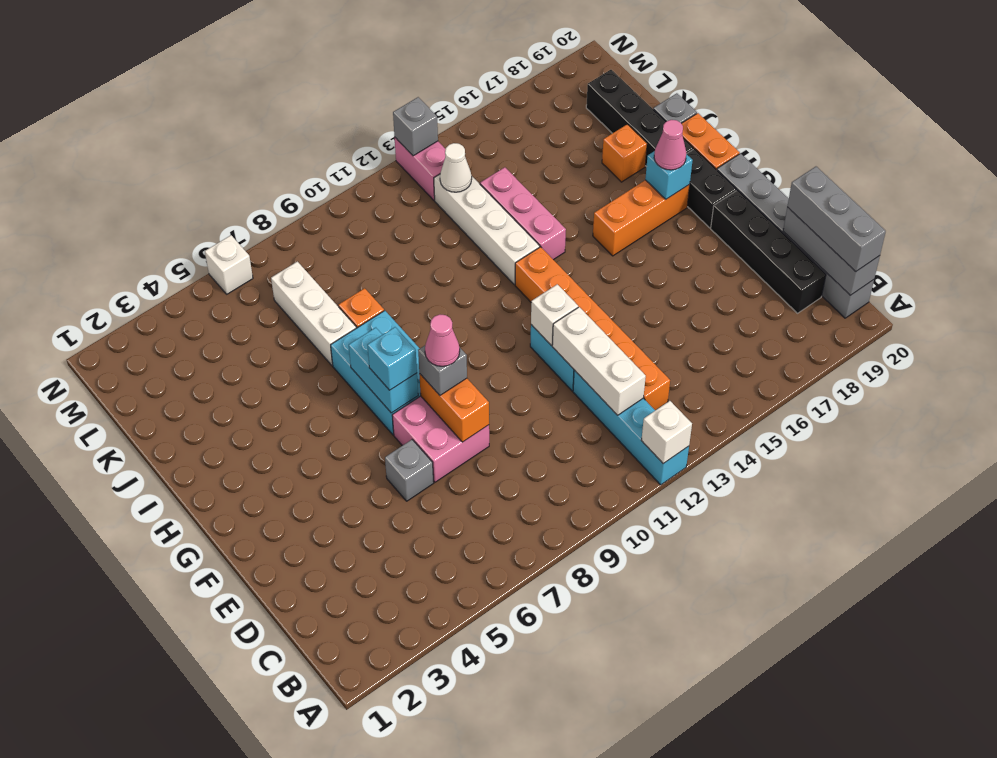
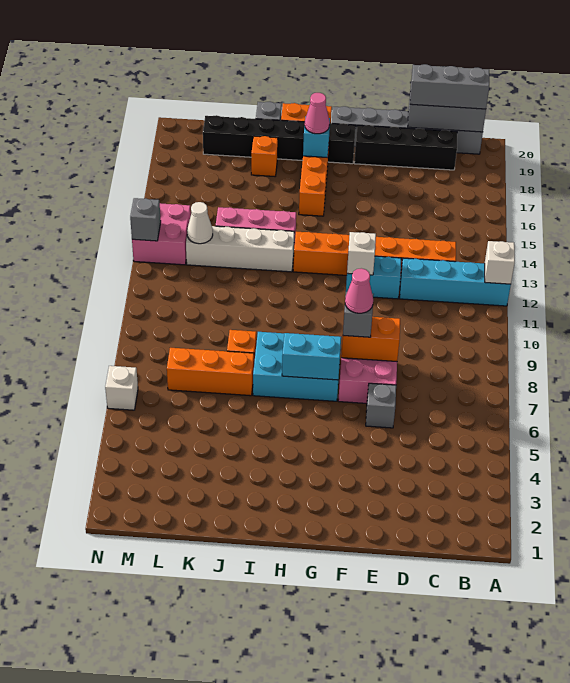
white brick C12:E12 level 2 -> none
cyan brick G7 level 3 -> none
white brick J7:L7 level 1 -> orange brick J7:L7 level 1
pink brick M13:N13 level 1 -> pink brick M13:N14 level 1

